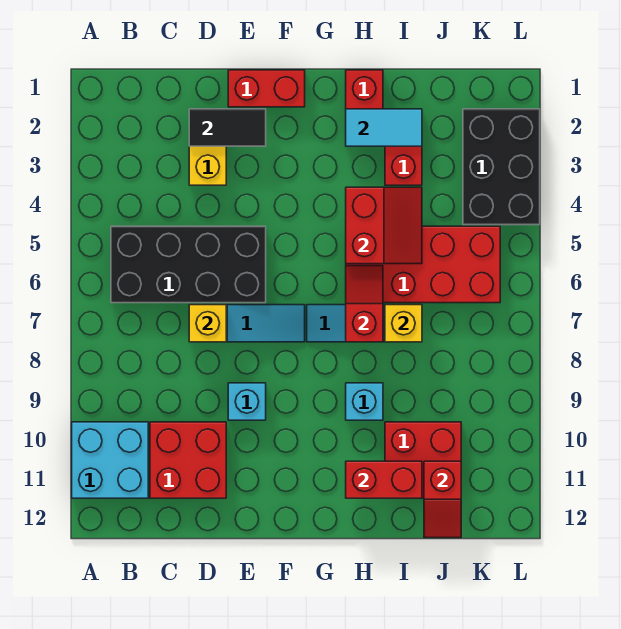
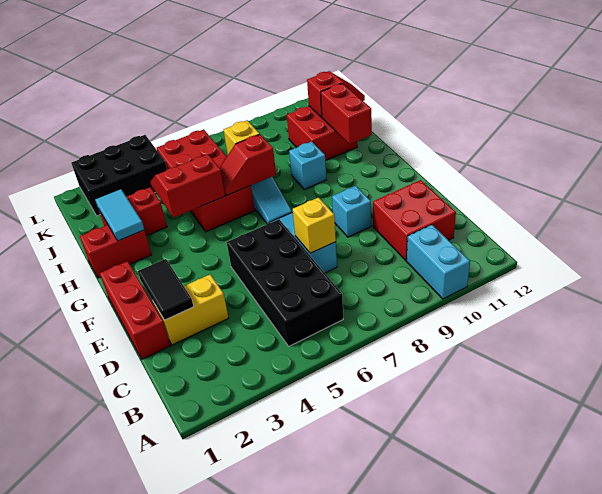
cyan brick A10:B11 level 1 -> cyan brick A10:B10 level 1
red brick E1:F1 level 1 -> red brick D1:F1 level 1

